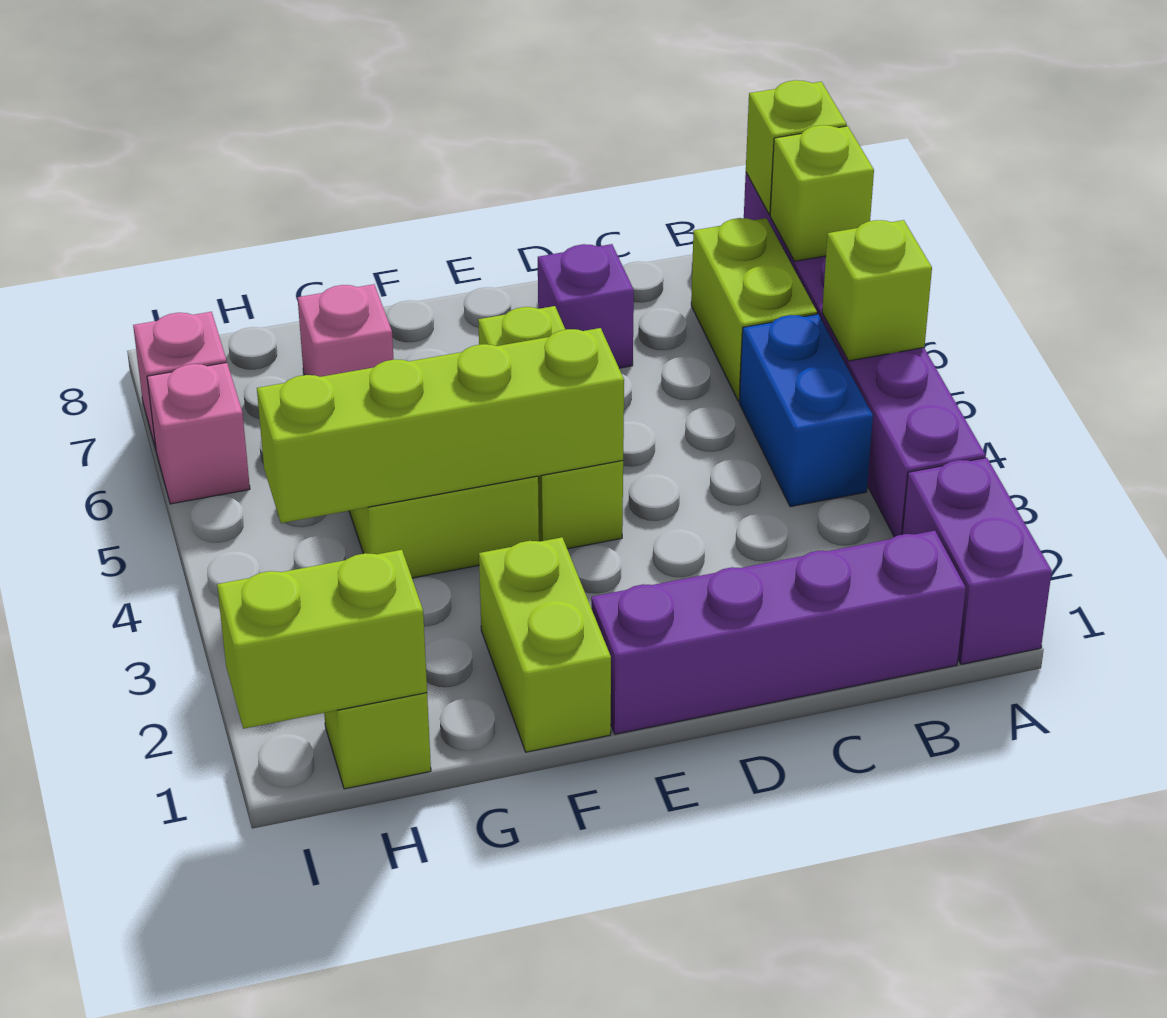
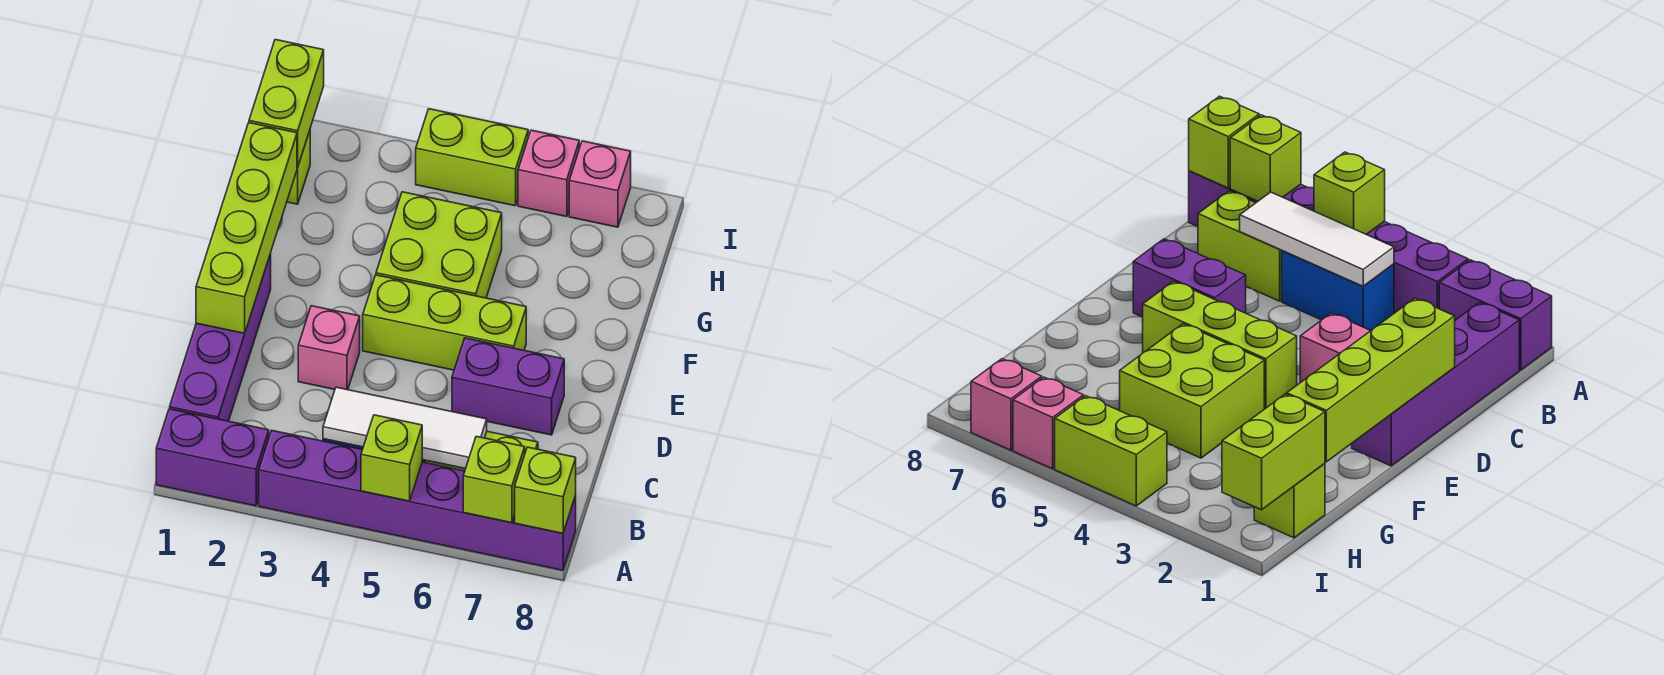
none -> white tile B4:B6 level 2
purple brick D7 level 1 -> purple brick D6:D7 level 1
lime brick E4:H4 level 2 -> lime brick D1:G1 level 2
lime brick F1:F2 level 1 -> lime brick I4:I5 level 1
pink brick G7 level 1 -> pink brick D3 level 1

